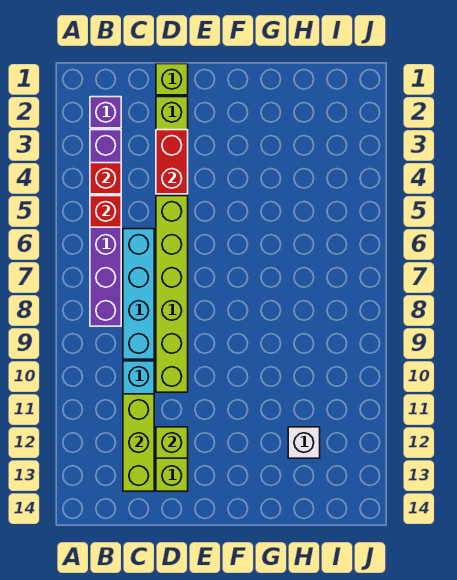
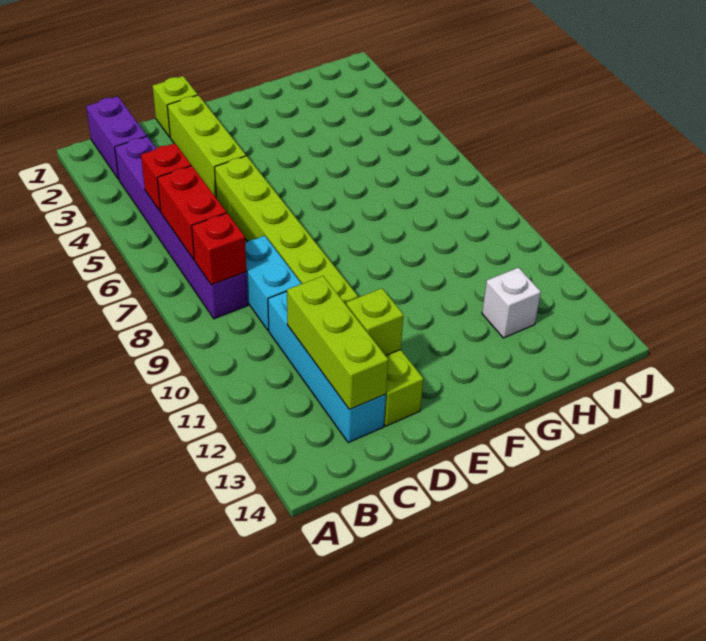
purple brick B2 level 1 -> purple brick B1:B2 level 1
red brick B4 level 2 -> red brick B8 level 2
cyan brick C6:C9 level 1 -> cyan brick C8:C9 level 1
red brick D3:D4 level 2 -> red brick B6:B7 level 2

